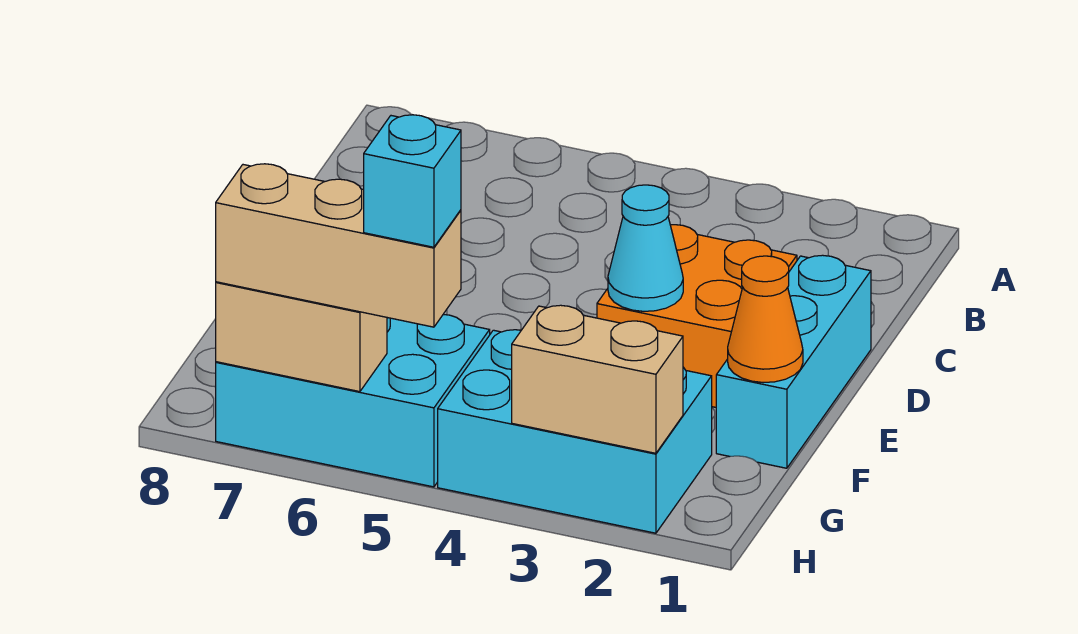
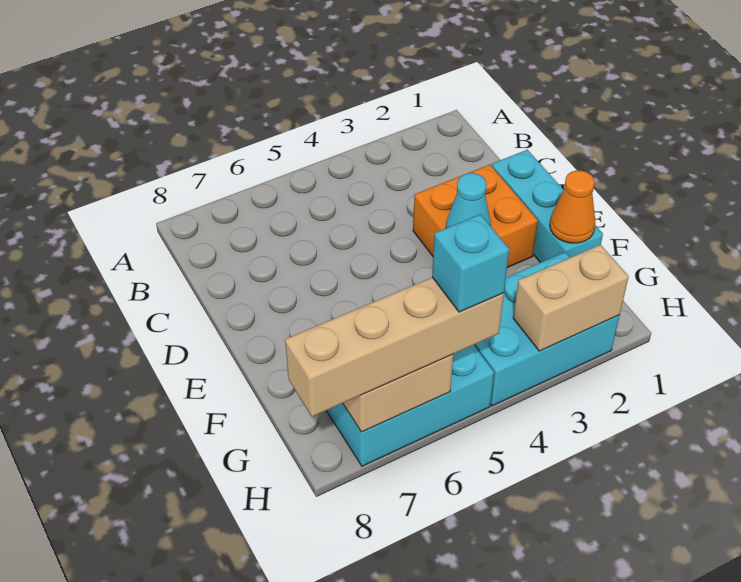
tan brick H5:H7 level 3 -> tan brick H5:H8 level 3

